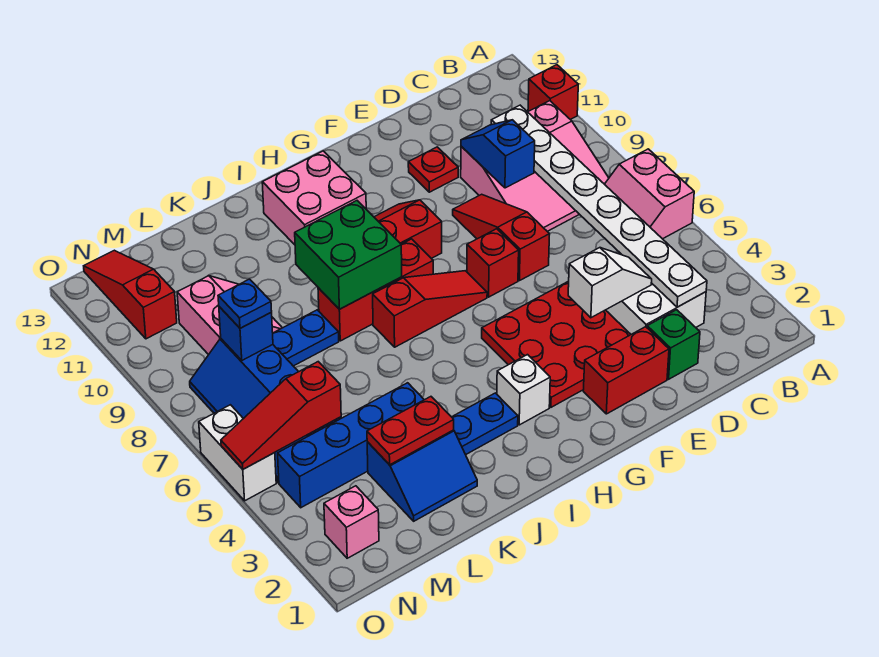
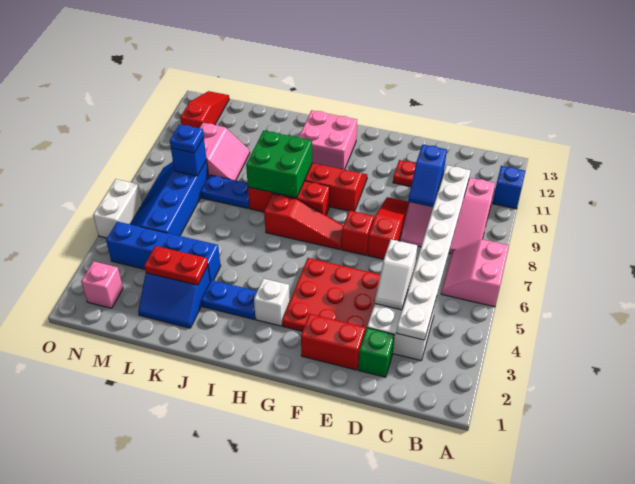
red brick A11 level 1 -> blue brick A11 level 1
white slope D4:E4 level 2 top E -> white slope D4:D5 level 2 top 5
blue slope D9:D10 level 2 top 9 -> blue slope D9:D10 level 2 top 10
red slope M5:O5 level 2 top M -> none

